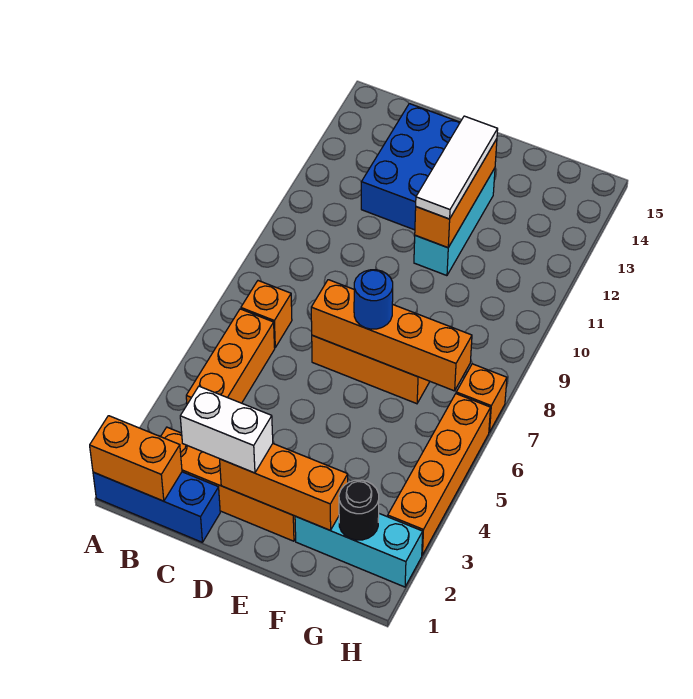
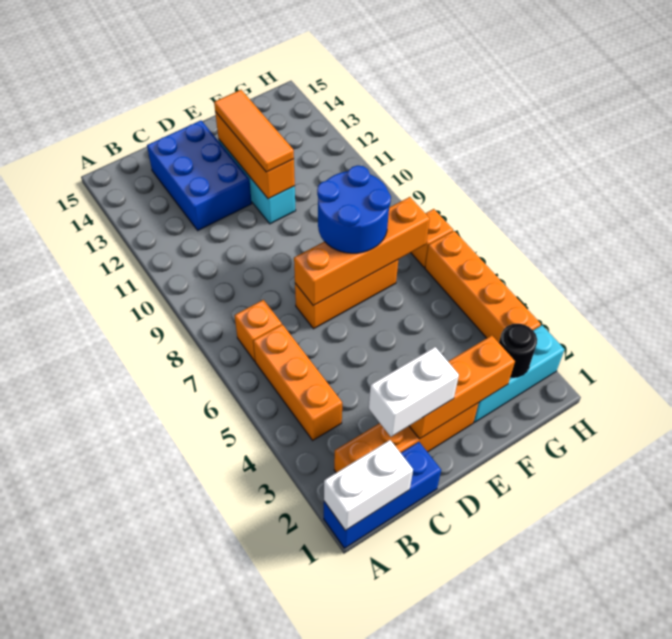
orange brick A1:B1 level 2 -> white brick A1:B1 level 2
blue round brick E7 level 3 -> blue round brick E7:F8 level 3
white tile E11:E13 level 3 -> orange tile E11:E13 level 3

